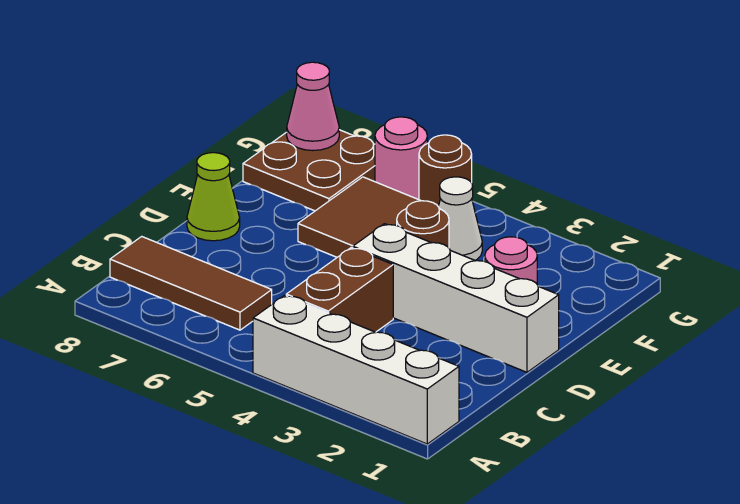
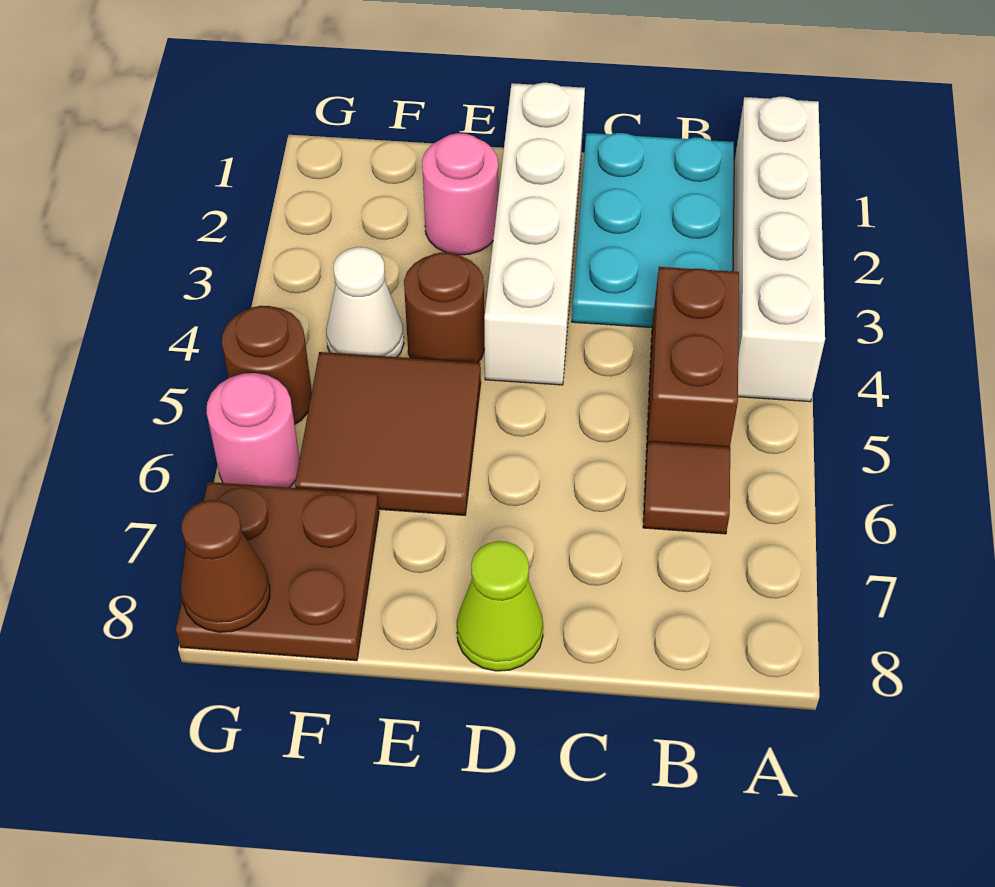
none -> cyan plate B1:C3 level 1
brown brick B4:C4 level 1 -> brown brick B4:B5 level 1
brown tile B6:B8 level 1 -> brown tile B6 level 1
pink cone G8 level 2 -> brown cone G8 level 2

